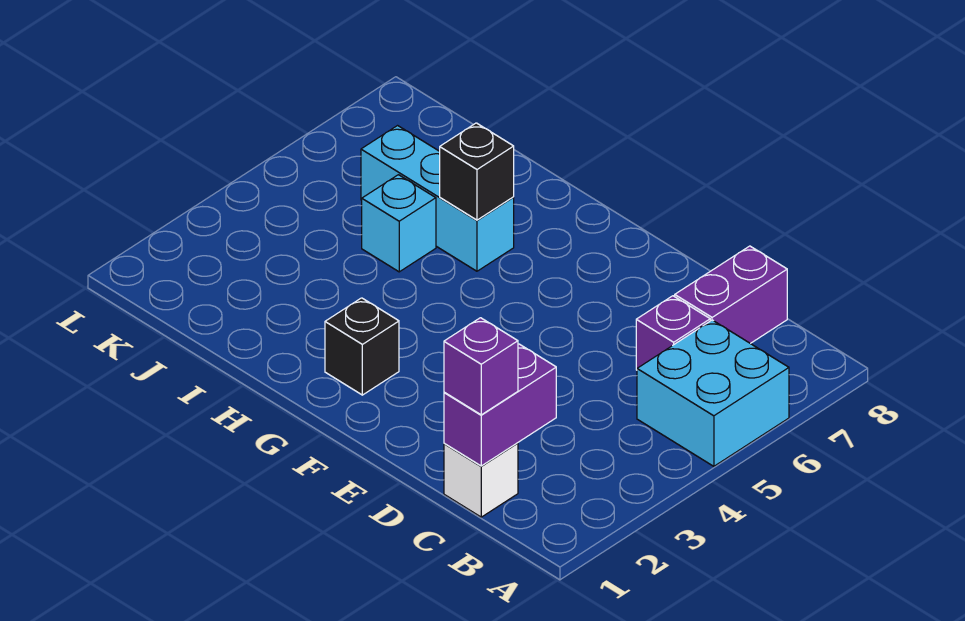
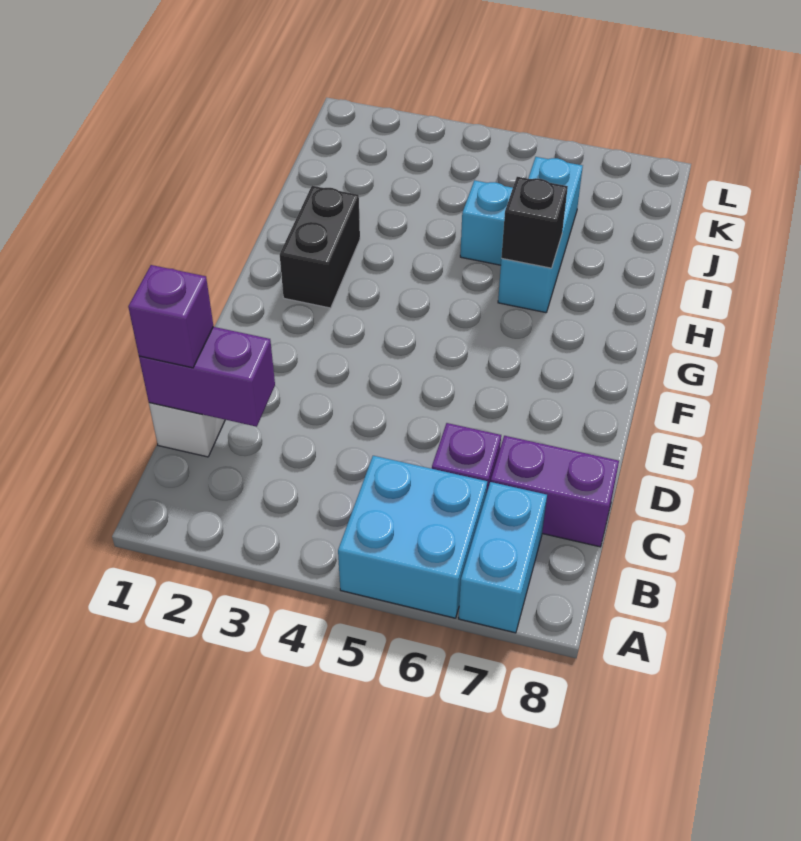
none -> cyan brick A7:B7 level 1
black brick G2 level 1 -> black brick G2:H2 level 1

